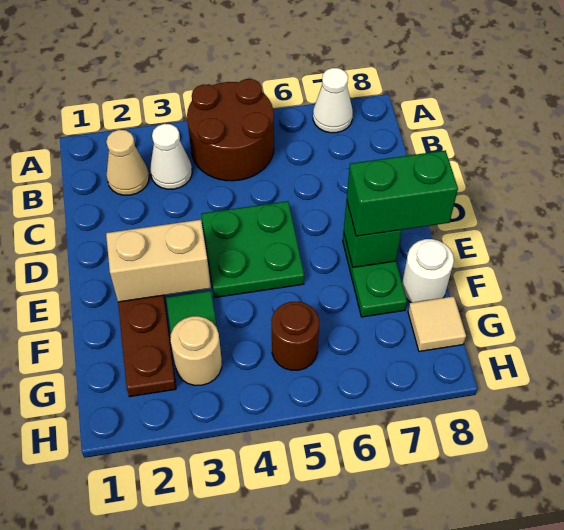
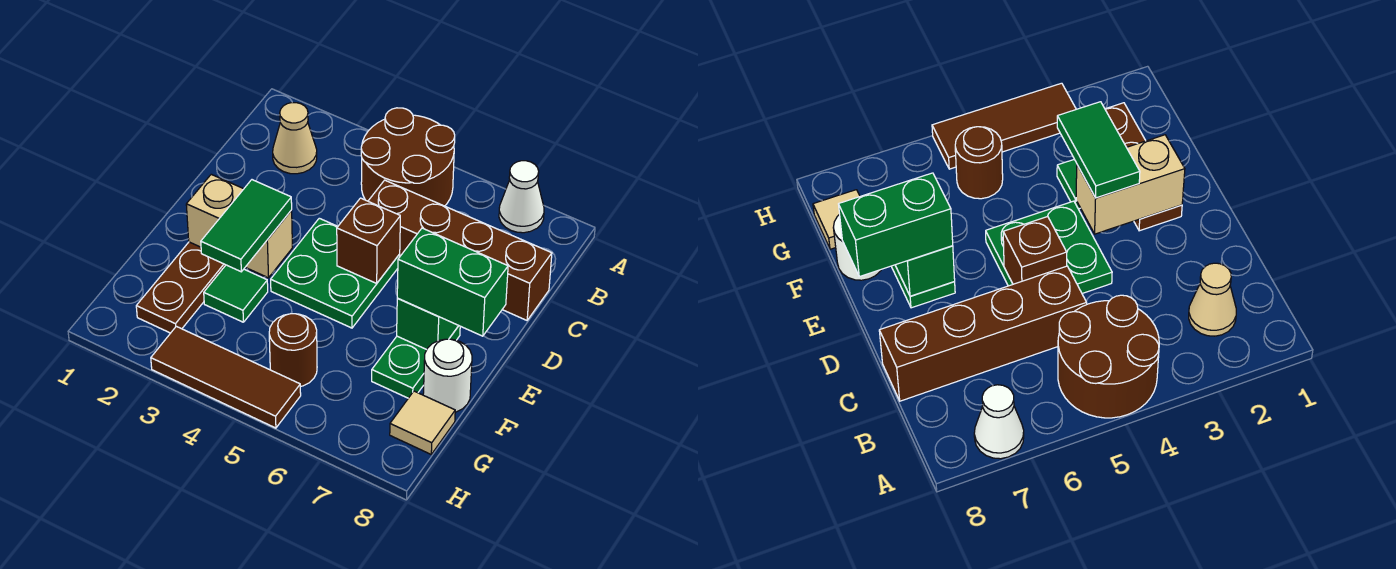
white cone B3 level 1 -> none
none -> brown brick C5:C8 level 1
none -> brown brick D5 level 2
none -> green tile E3:F3 level 3
tan round brick G3 level 1 -> none
none -> brown tile H3:H5 level 1

